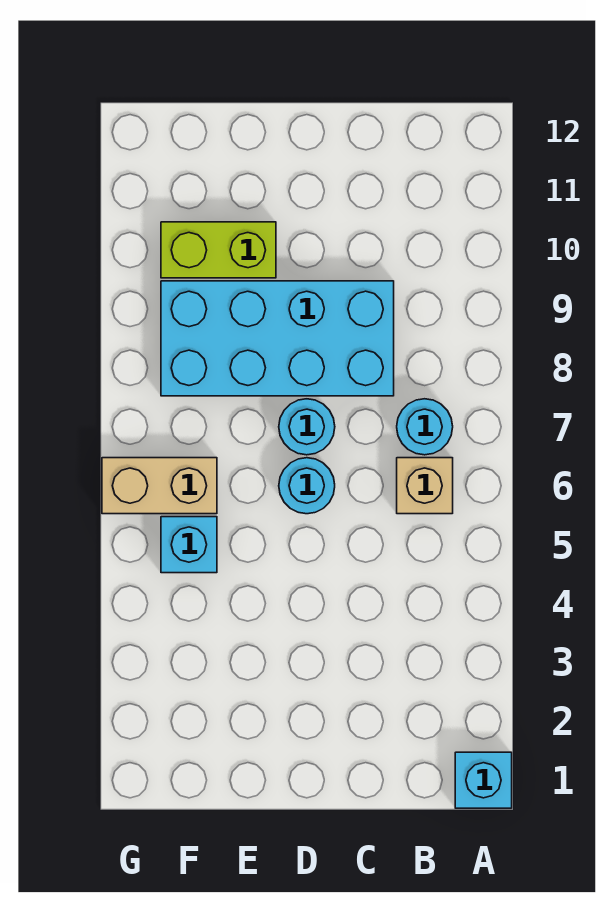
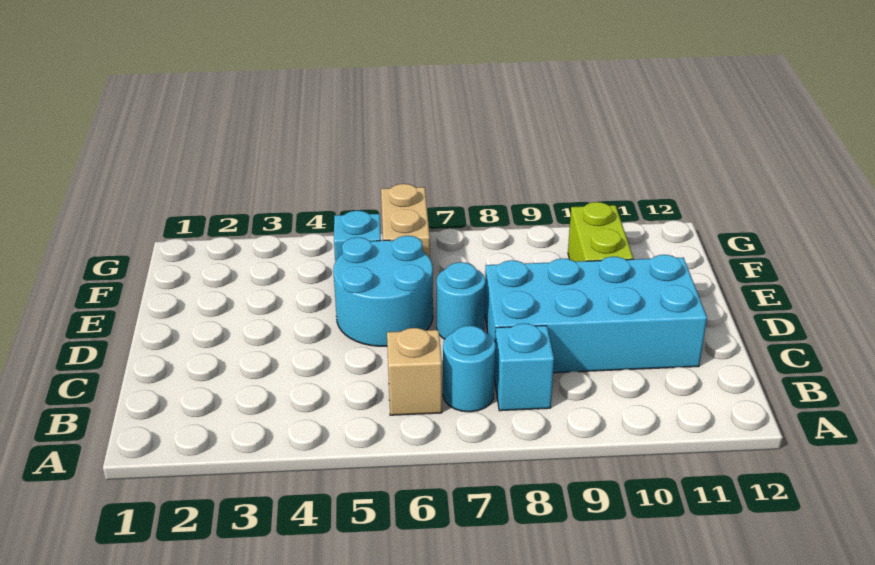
cyan brick A1 level 1 -> cyan brick B8 level 1
cyan brick C8:F9 level 1 -> cyan brick C8:D11 level 1
cyan round brick D6 level 1 -> cyan round brick D5:E6 level 1

